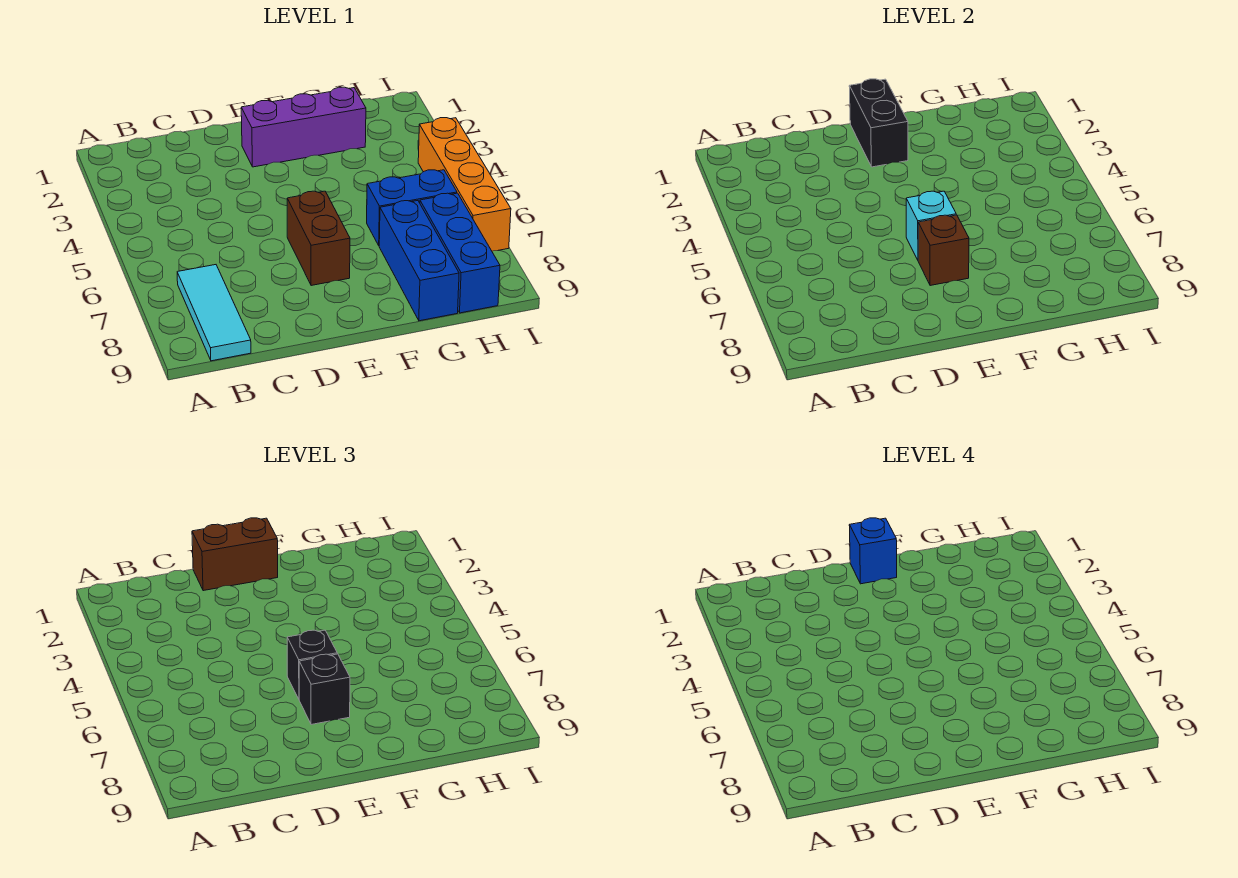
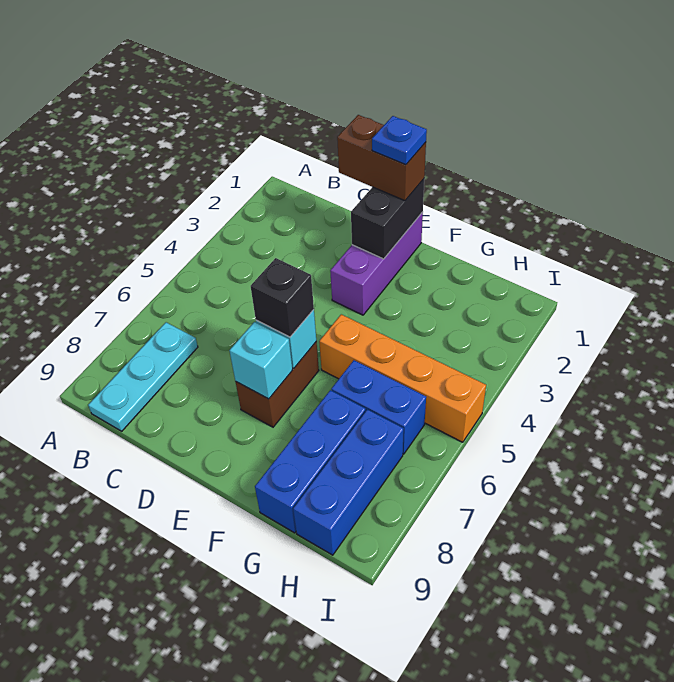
cyan tile B7:B9 level 1 -> cyan plate B7:B9 level 1
blue brick E1 level 4 -> blue plate E1 level 4
purple brick E2:G2 level 1 -> purple brick E1:E3 level 1
brown brick E7 level 2 -> cyan brick E7 level 2
black brick E7 level 3 -> none
orange brick I4:I7 level 1 -> orange brick F5:I5 level 1

